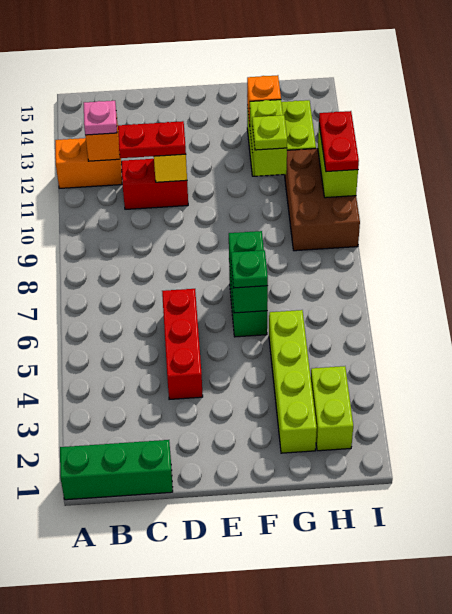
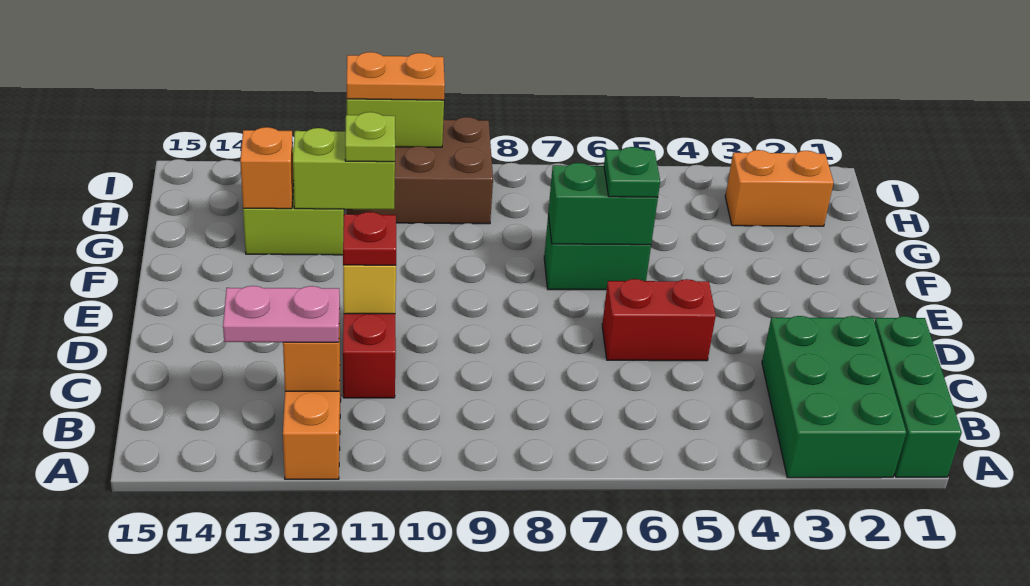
none -> green brick A2:C3 level 1
pink plate B12 level 3 -> pink plate B12:B13 level 3
red plate C11:D11 level 3 -> red plate D11 level 3
red brick D4:D6 level 1 -> red brick D5:D6 level 1
lime brick G2:G5 level 1 -> none
lime brick H2:H3 level 1 -> orange brick H2:H3 level 1
red plate I10:I11 level 3 -> orange plate I10:I11 level 3

